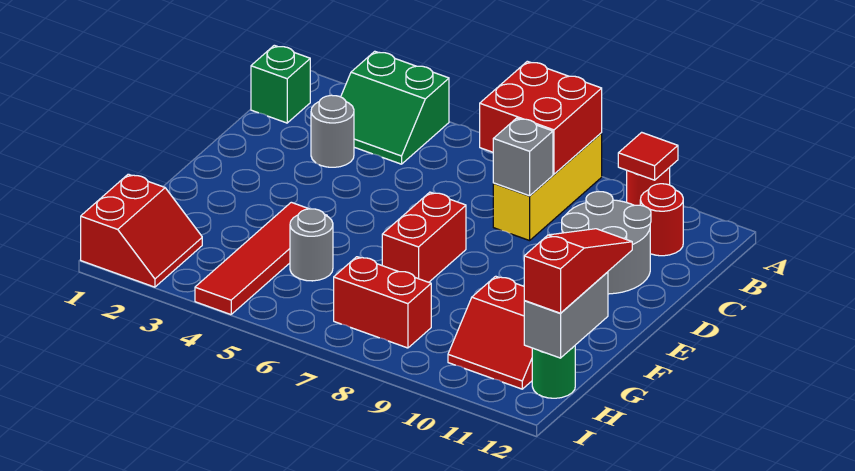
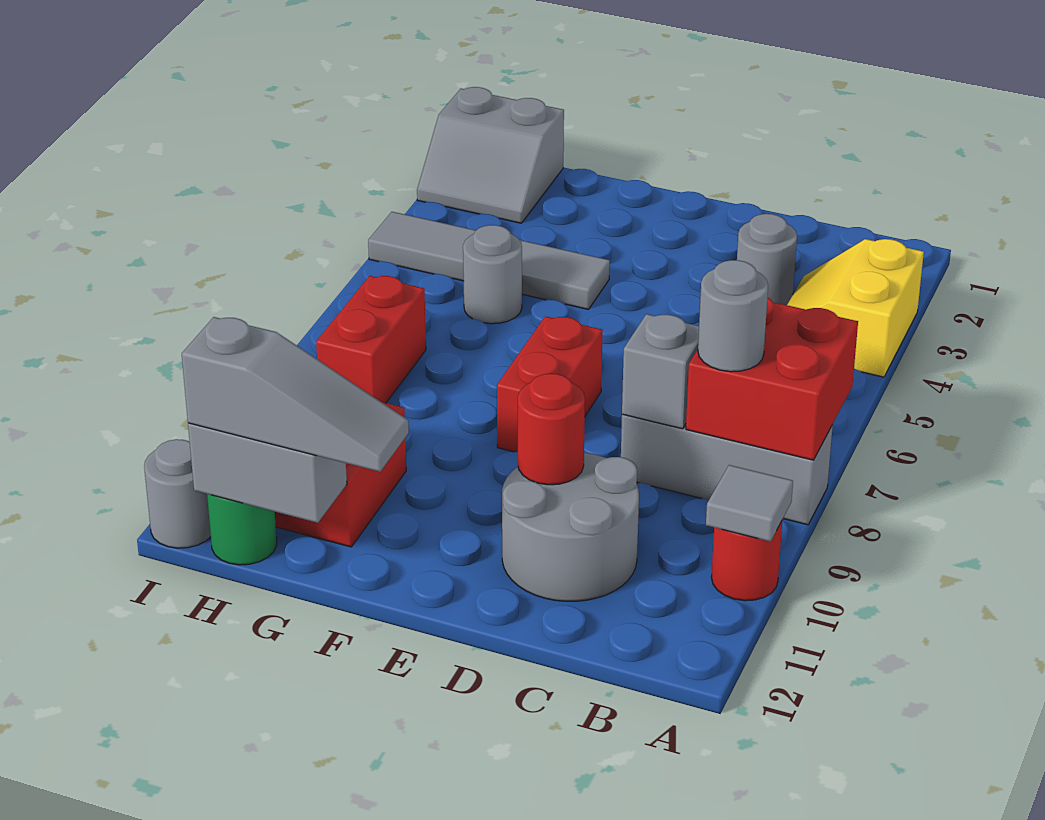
green slope A3:B4 level 1 top A -> yellow slope A3:B4 level 1 top A
yellow brick A8:C8 level 1 -> grey brick A8:C8 level 1
red tile A10 level 2 -> grey tile A10 level 2
green brick B1 level 1 -> none
none -> grey round brick B8 level 3
red round brick B11 level 1 -> red round brick D10 level 2
red brick E7:F7 level 1 -> red brick E7:E8 level 1
red tile F4:I4 level 1 -> grey tile F4:I4 level 1
red slope F12:H12 level 3 top H -> grey slope F12:H12 level 3 top H
red slope H1:I2 level 1 top 1 -> grey slope H1:I2 level 1 top 1
none -> grey round brick I12 level 1

